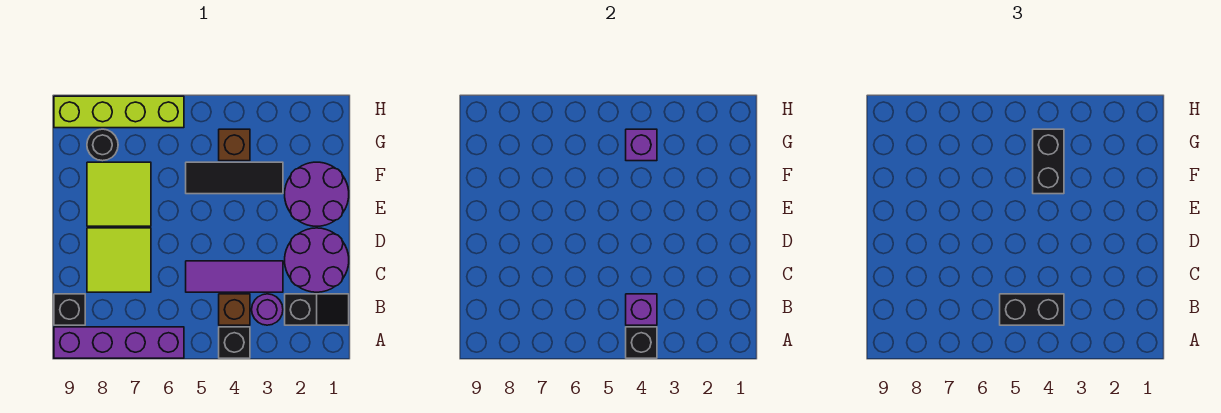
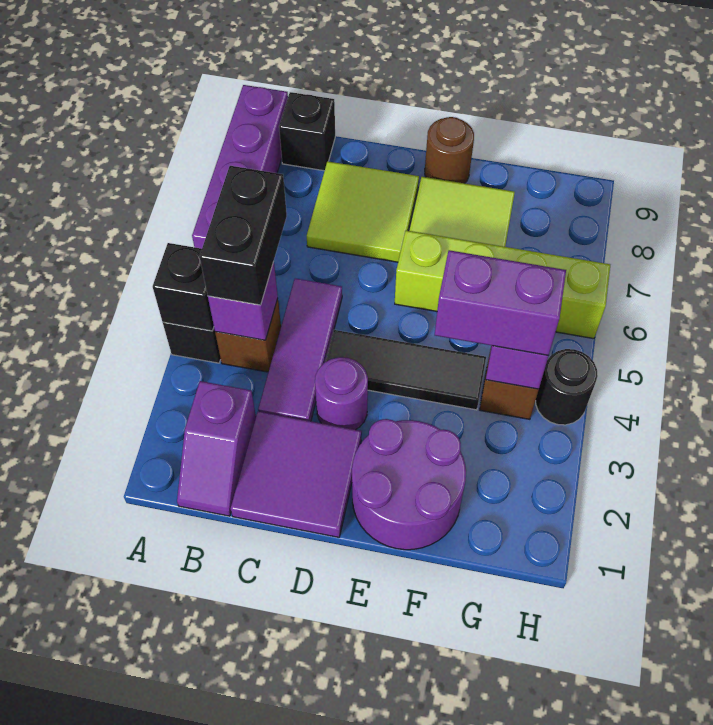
black slope B1:B2 level 1 top 2 -> purple slope B1:B2 level 1 top 2
purple round brick B3 level 1 -> purple round brick D3 level 1
purple round brick C1:D2 level 1 -> purple tile C1:D2 level 1
none -> brown round brick E9 level 1
black tile F3:F5 level 1 -> black tile D4:F4 level 1
black brick F4:G4 level 3 -> purple brick F4:G4 level 3
black round brick G8 level 1 -> black round brick H4 level 1
lime brick H6:H9 level 1 -> lime brick E6:H6 level 1

